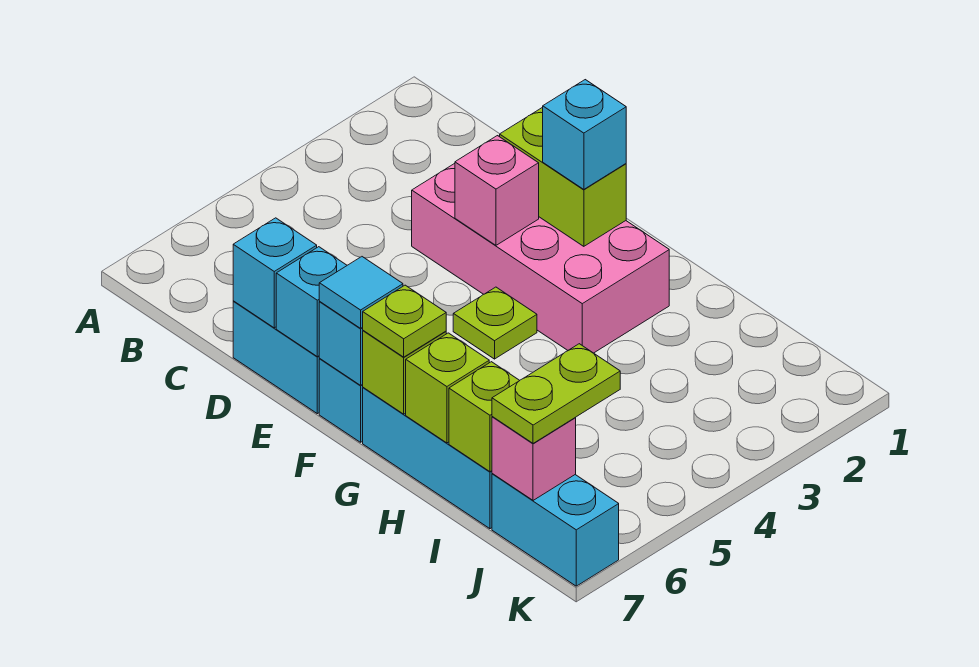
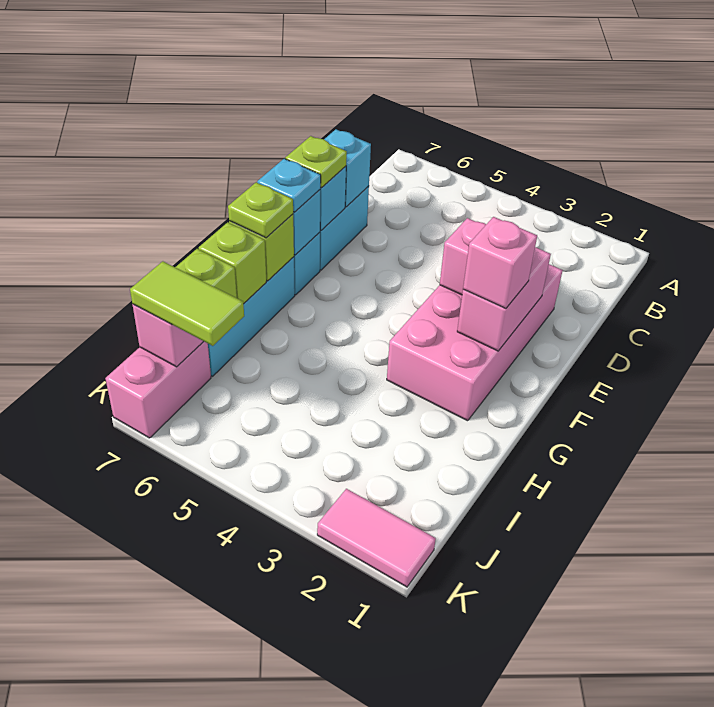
lime brick E2:F2 level 2 -> pink brick E2:F2 level 2
cyan brick F2 level 3 -> pink brick F2 level 3
lime plate F4 level 1 -> lime plate E7 level 3
cyan tile F7 level 3 -> cyan plate F7 level 3
lime plate J6:J7 level 3 -> lime tile J6:J7 level 3
cyan brick J7:K7 level 1 -> pink brick J7:K7 level 1
none -> pink tile K1:K2 level 1

